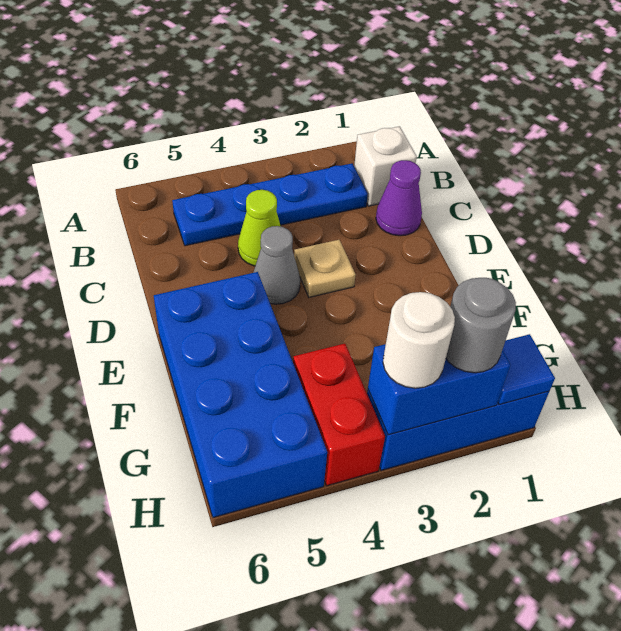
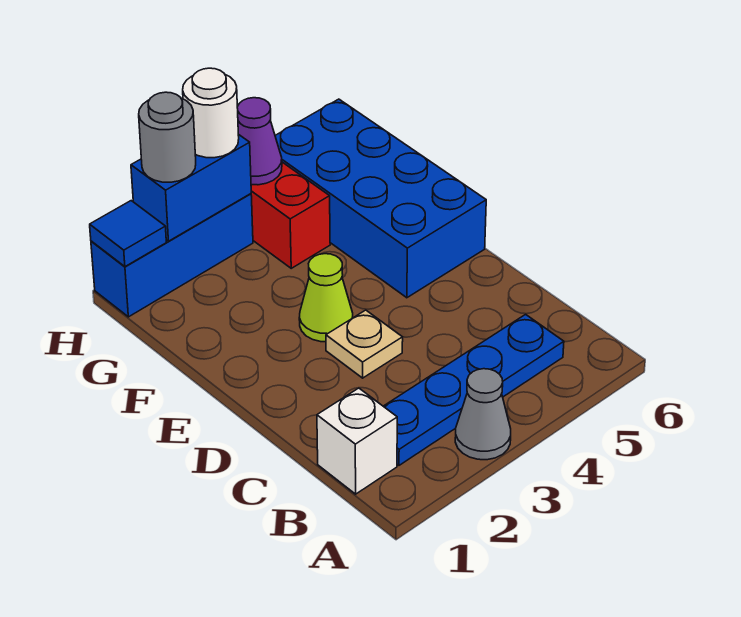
purple cone C1 level 1 -> purple cone H4 level 2
lime cone C4 level 1 -> lime cone E3 level 1
grey cone D4 level 1 -> grey cone A3 level 1

